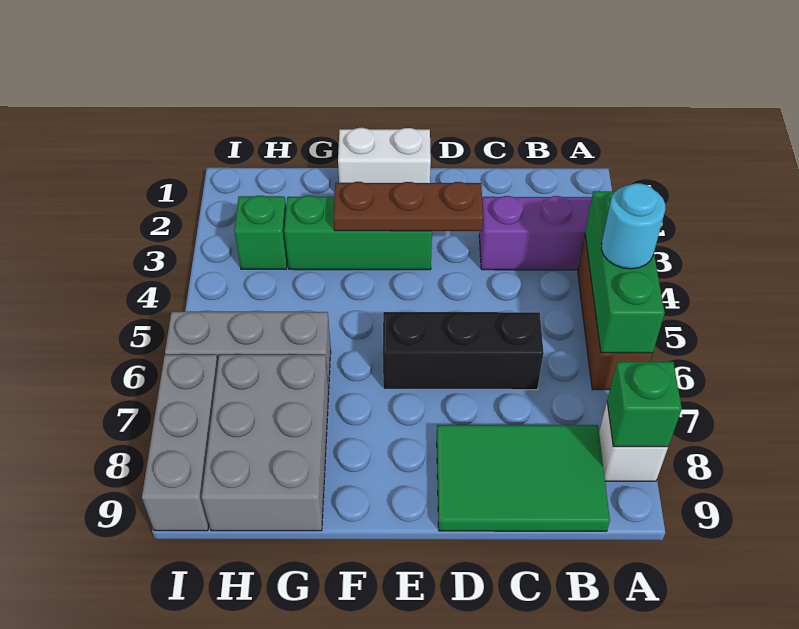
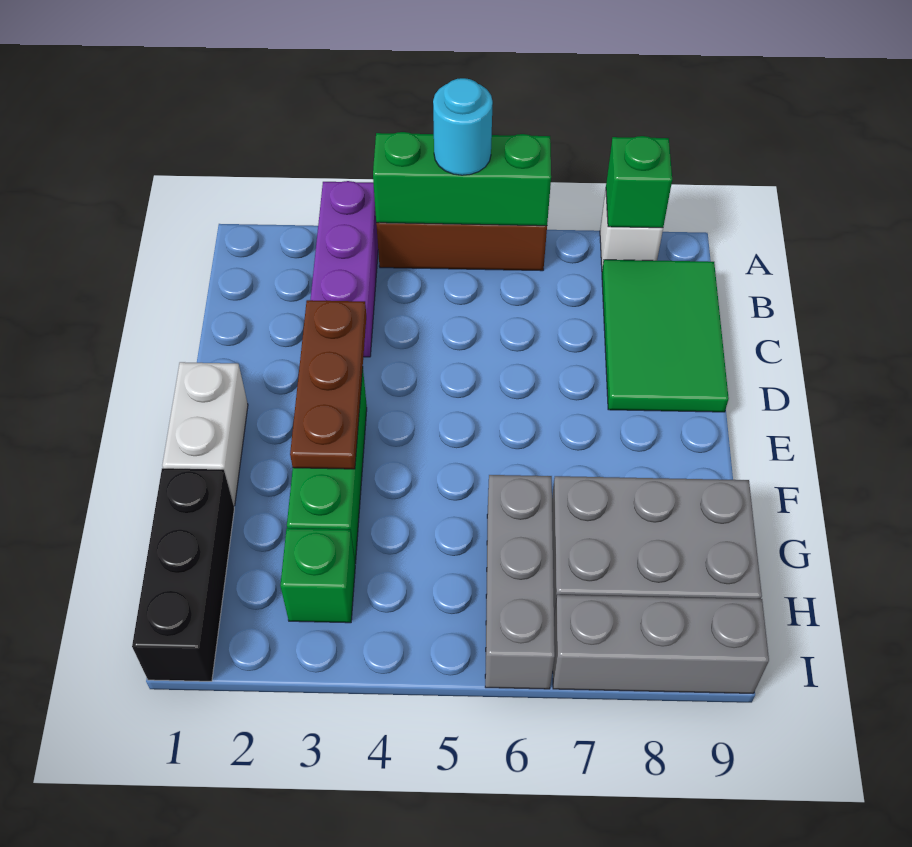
black brick C6:E6 level 1 -> black brick G1:I1 level 1

